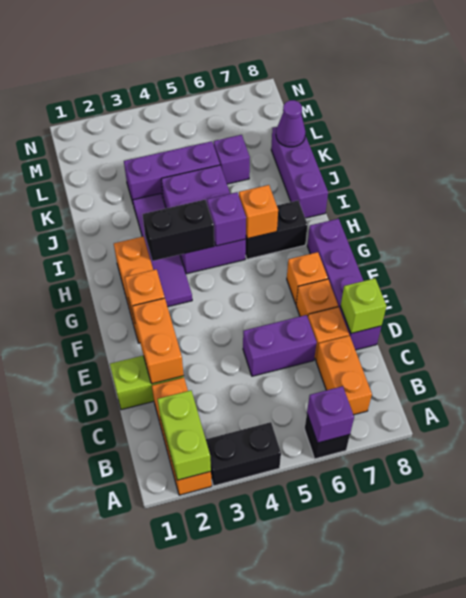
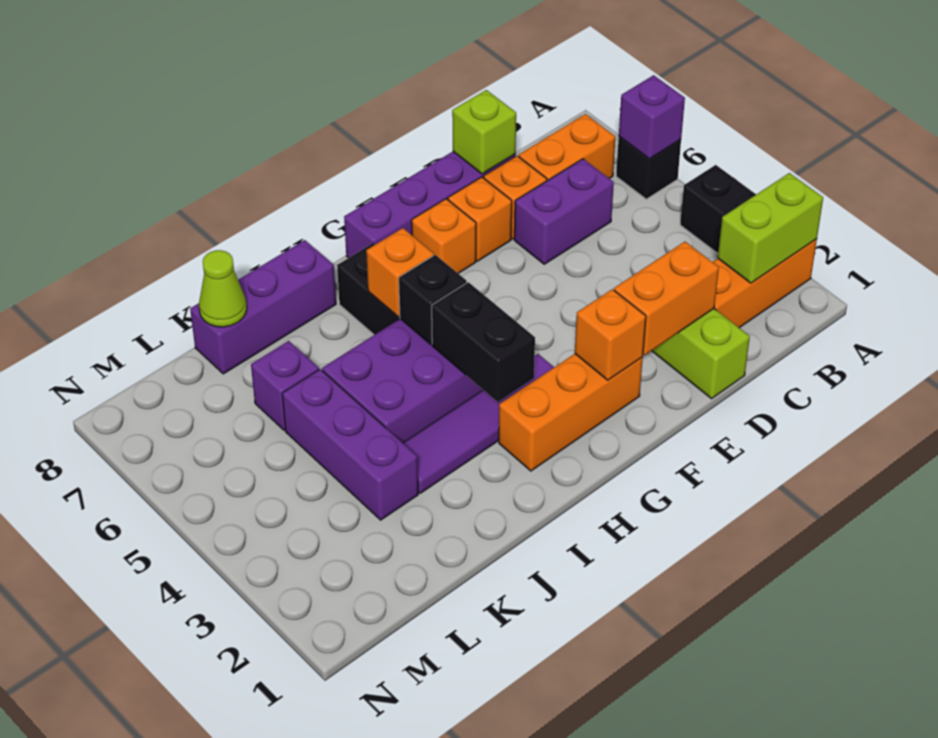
purple brick D5:D6 level 1 -> purple brick C6:D6 level 1
purple brick H5 level 2 -> black brick H5 level 2
purple cone K8 level 2 -> lime cone K8 level 2

